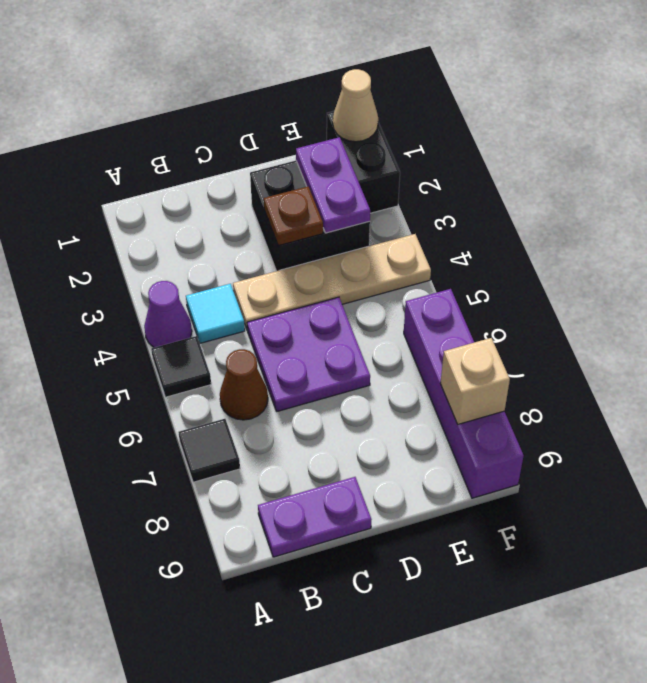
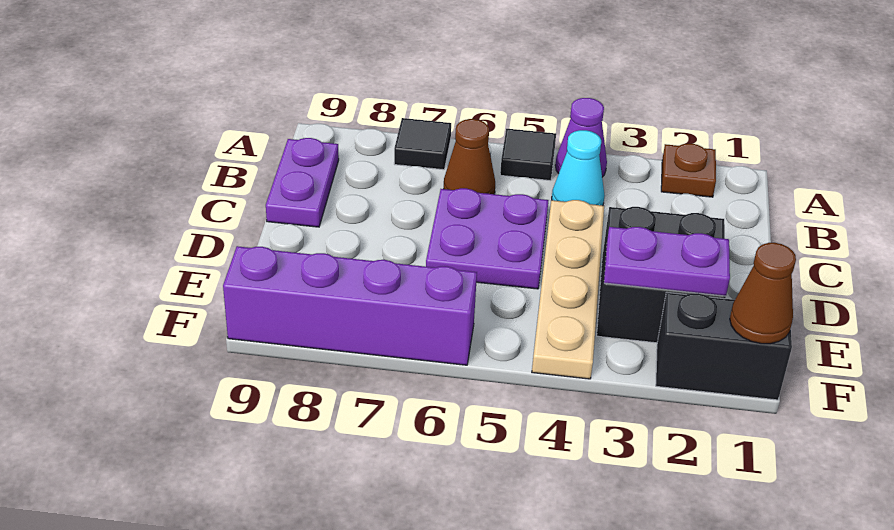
cyan tile B4 level 1 -> cyan cone B4 level 1
brown plate D3 level 2 -> brown plate A2 level 1
tan cone F1 level 2 -> brown cone F1 level 2
tan brick F8 level 2 -> none

